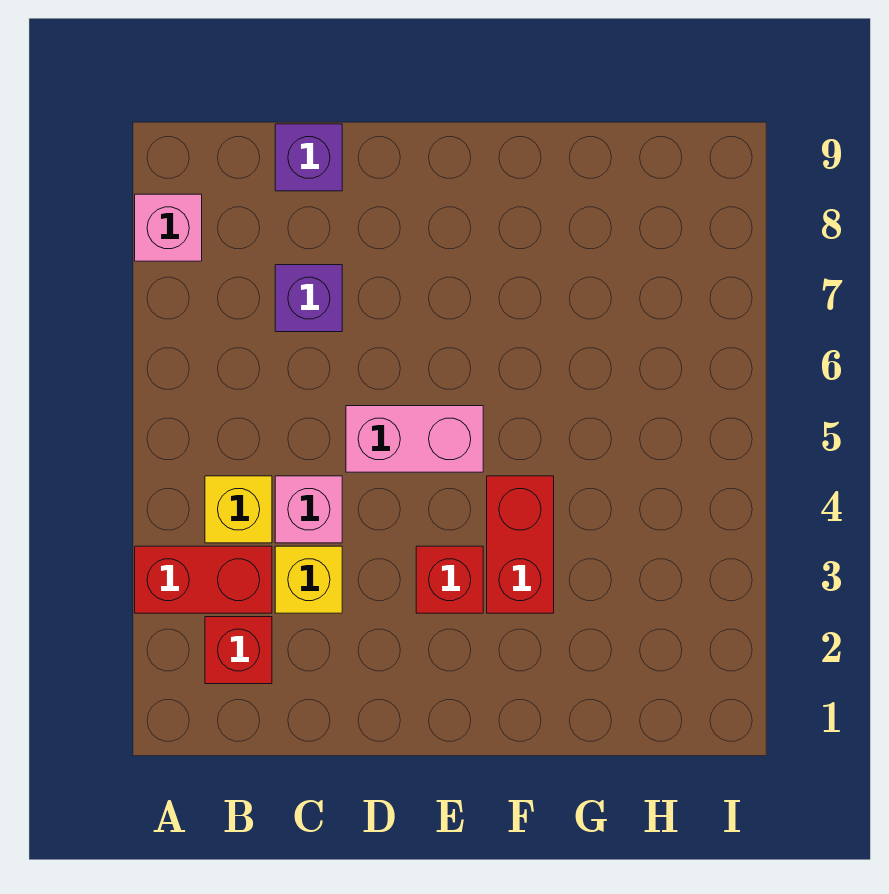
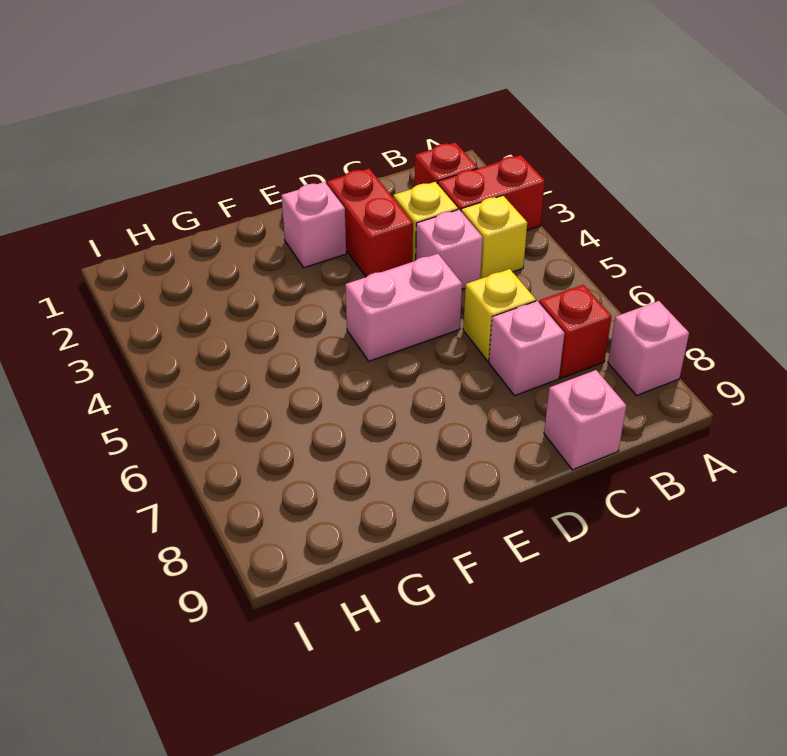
none -> yellow brick C6 level 1
purple brick C7 level 1 -> pink brick C7 level 1
purple brick C9 level 1 -> pink brick C9 level 1
none -> pink brick E2 level 1
red brick E3 level 1 -> red brick B7 level 1
red brick F3:F4 level 1 -> red brick D2:D3 level 1

